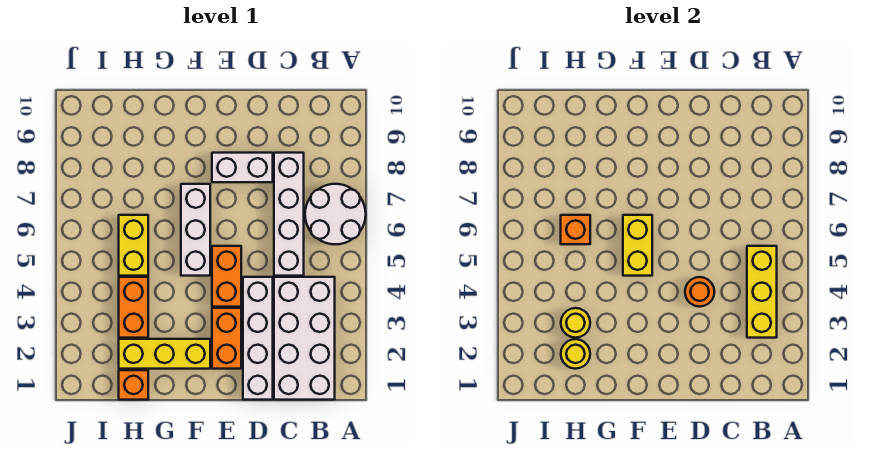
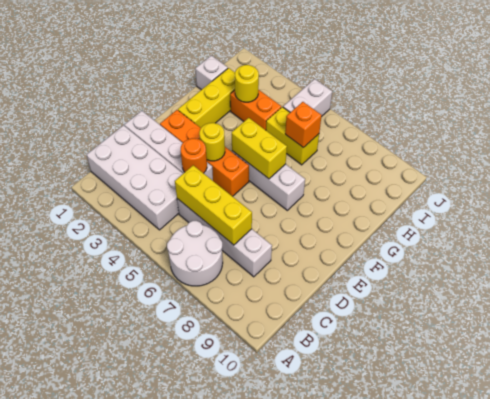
yellow brick B3:B5 level 2 -> yellow brick C5:C7 level 2
white brick D8:E8 level 1 -> white brick I5:J5 level 1
orange brick H1 level 1 -> white brick H1 level 1
yellow round brick H2 level 2 -> yellow round brick E4 level 2

